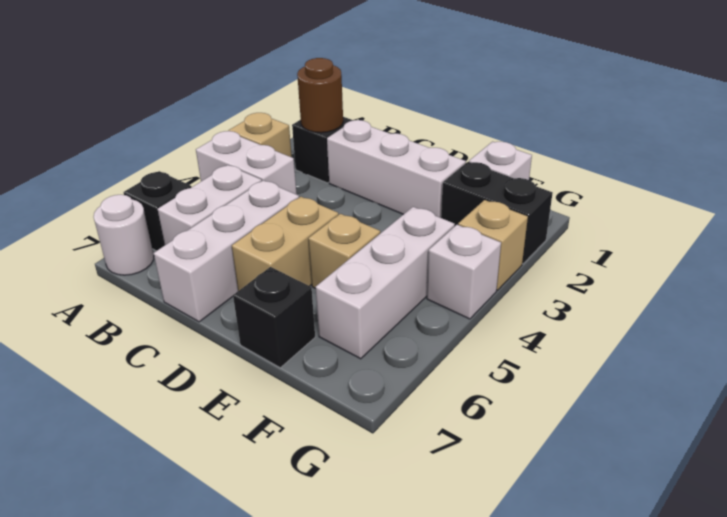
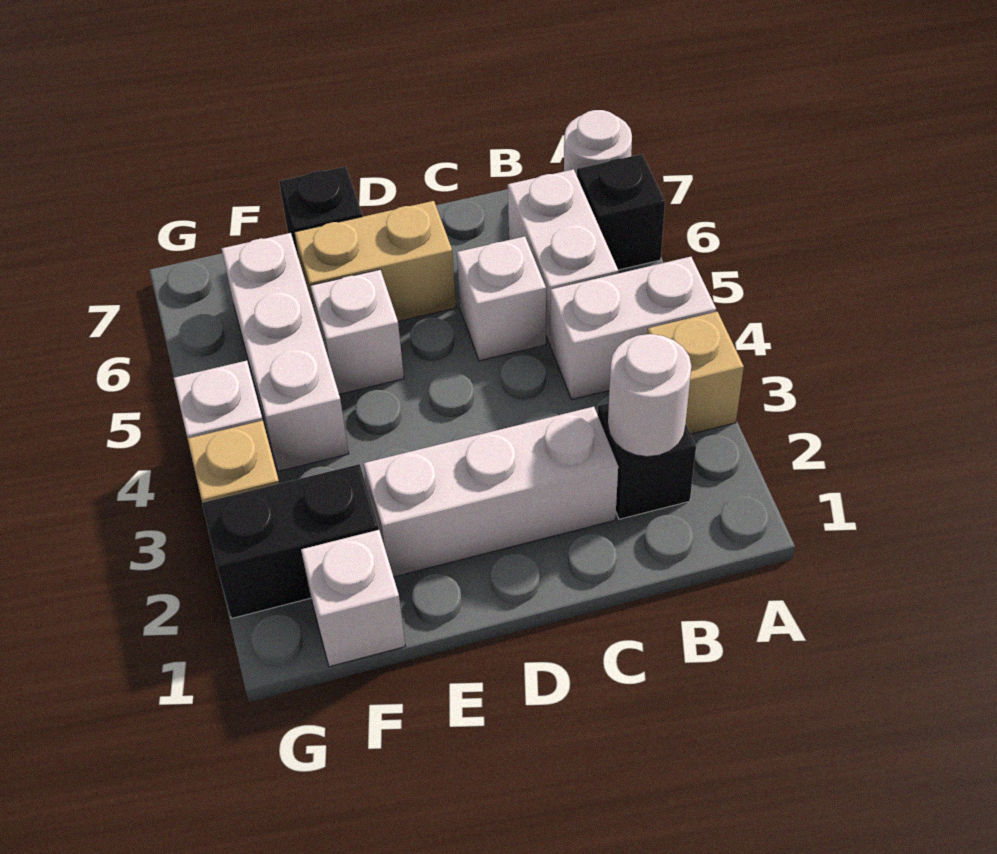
brown round brick B2 level 2 -> white round brick B2 level 2
white brick C5:C7 level 1 -> white brick C5 level 1
tan brick D5:D6 level 1 -> tan brick D6:E6 level 1
tan brick E5 level 1 -> white brick E5 level 1

